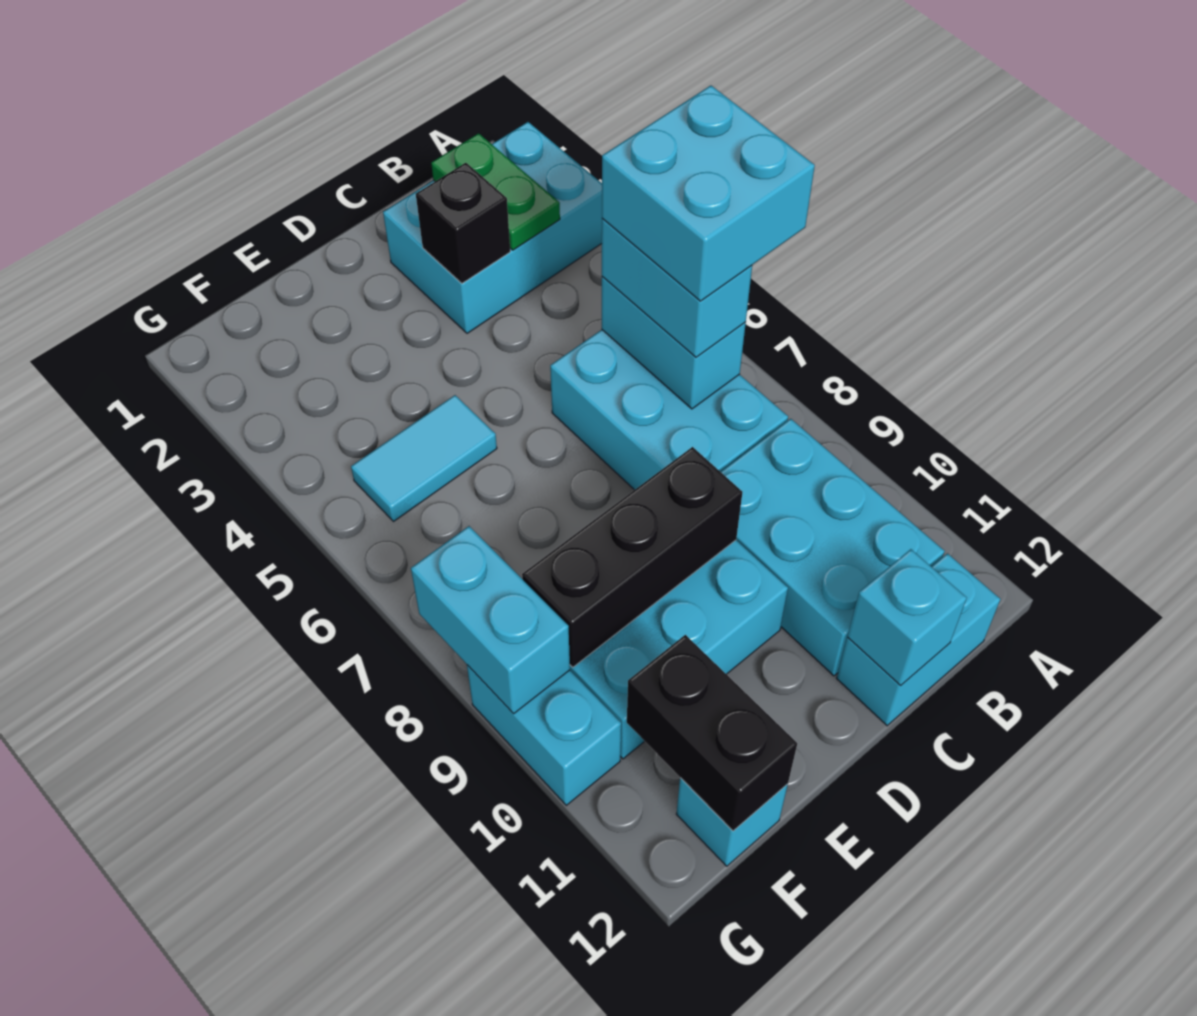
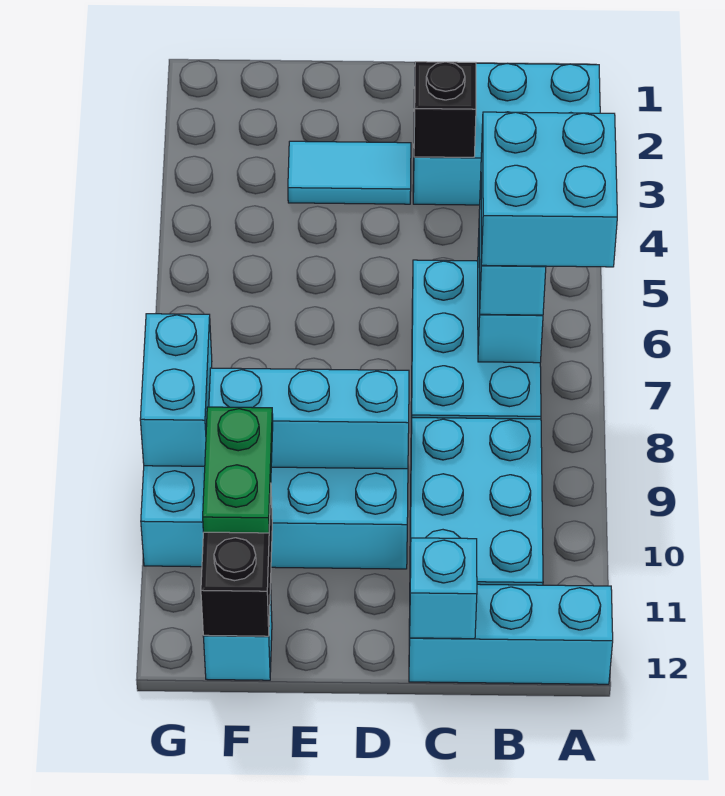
green plate B2:B3 level 2 -> green plate F10:F11 level 3
cyan brick B12:C12 level 1 -> cyan brick A12:C12 level 1
black brick D9:F9 level 2 -> cyan brick D9:F9 level 2
cyan tile E5:F5 level 1 -> cyan tile D3:E3 level 1

